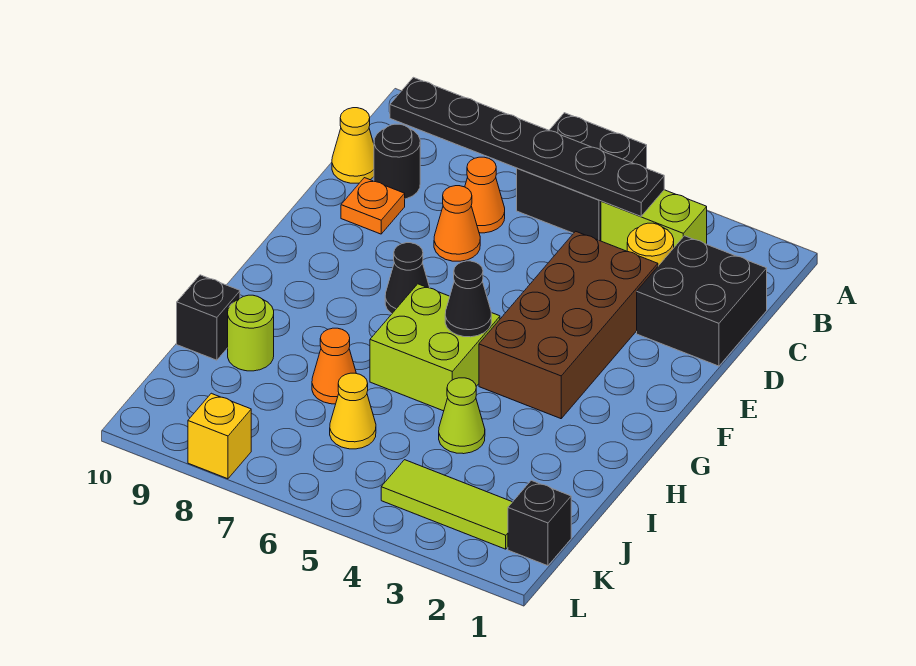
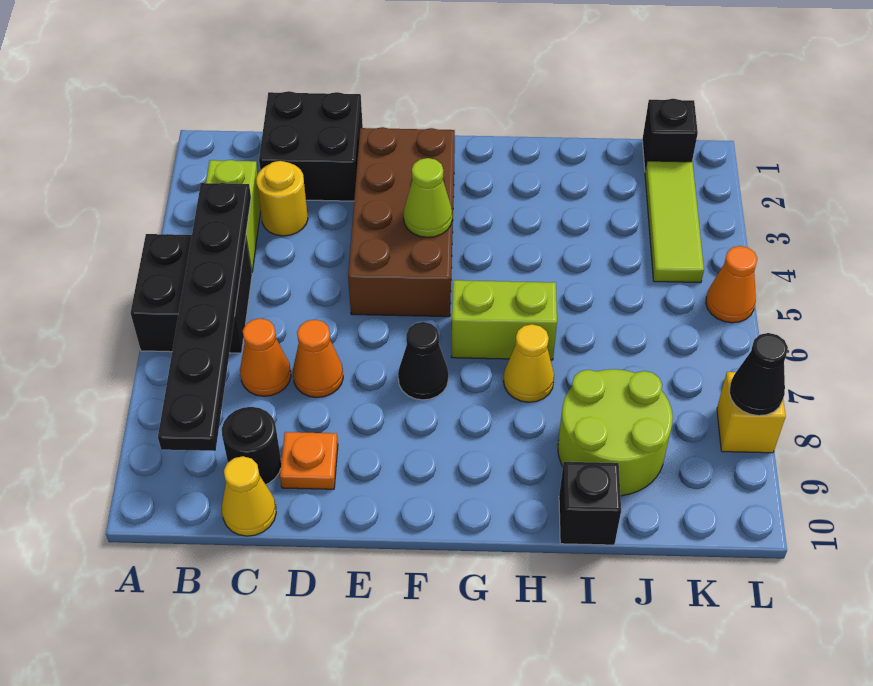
brown brick D3:G4 level 1 -> brown brick E2:F5 level 1
lime brick G5:H6 level 1 -> lime brick G6:H6 level 1
black cone G5 level 2 -> black cone L8 level 2
lime cone I4 level 1 -> lime cone F4 level 2
orange cone I7 level 1 -> orange cone L5 level 1
lime round brick I9 level 1 -> lime round brick I8:J9 level 1
yellow cone J6 level 1 -> yellow cone H7 level 1

